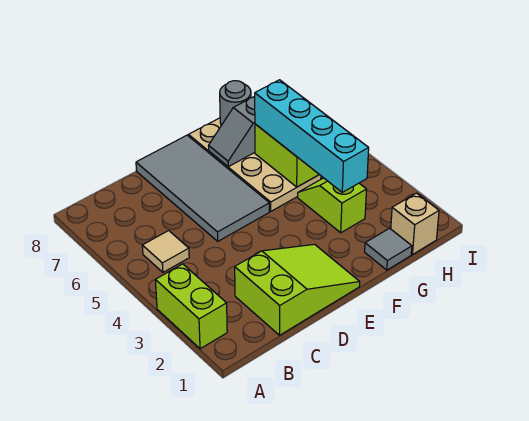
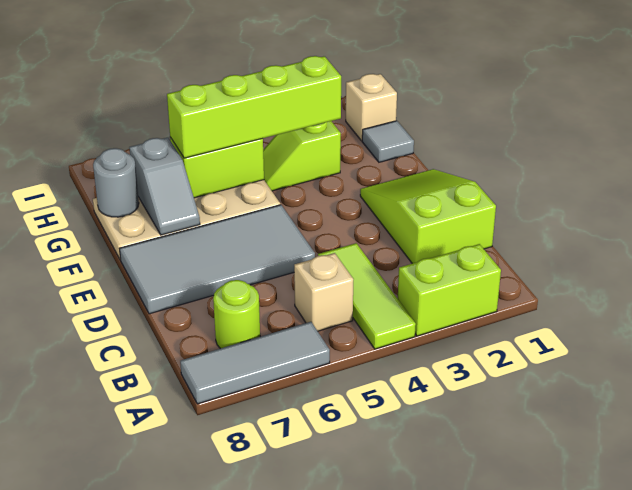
none -> lime tile A4:C4 level 1
none -> grey tile A6:A8 level 1
tan tile B5 level 1 -> tan brick B5 level 1
none -> lime round brick B7 level 1
cyan brick G3:G6 level 3 -> lime brick G3:G6 level 3

